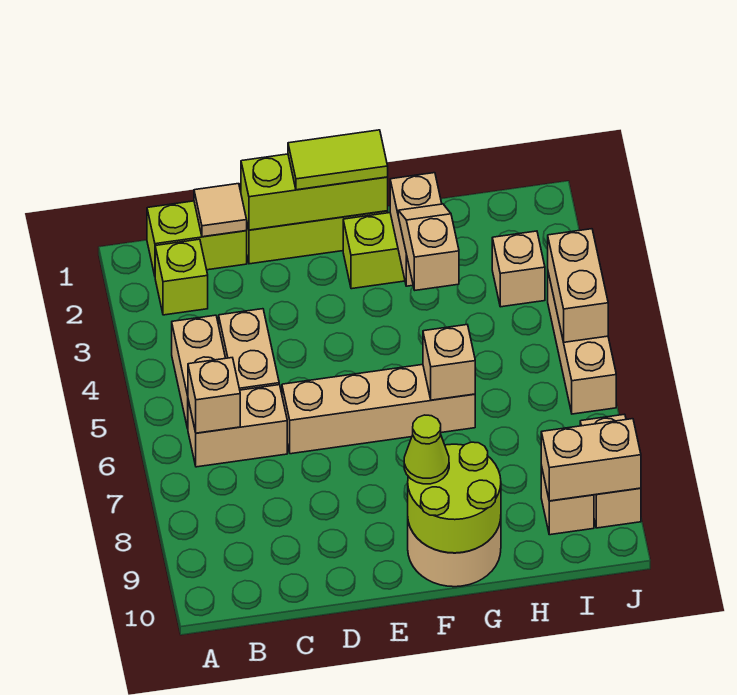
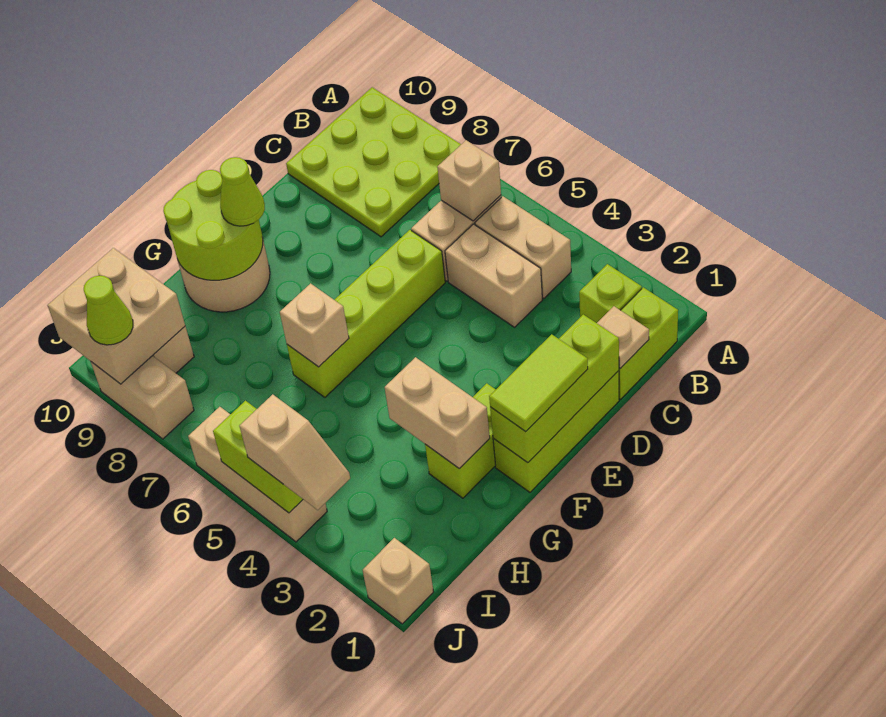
none -> lime plate A8:C10 level 1
tan tile C1 level 2 -> tan plate C1 level 2
tan brick D6:G6 level 1 -> lime brick D6:G6 level 1
tan slope G3:G4 level 3 top 4 -> tan slope J3:J4 level 3 top 4
tan brick I3 level 1 -> tan brick J1 level 1
tan brick I9:J9 level 2 -> tan brick I9:J10 level 2
tan brick J4:J5 level 2 -> lime brick J4:J5 level 2
none -> lime cone J9 level 3

